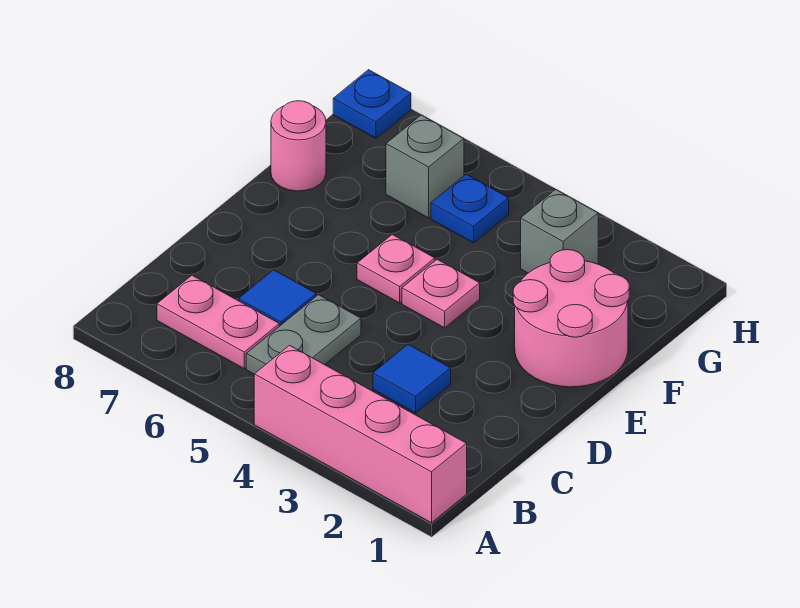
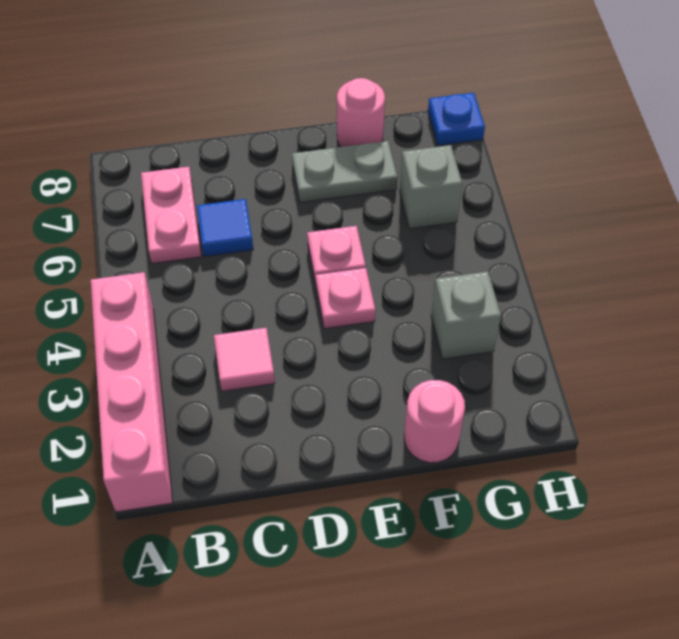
grey plate B5:C5 level 1 -> grey plate E7:F7 level 1
blue tile C3 level 1 -> pink tile C3 level 1
pink round brick E1:F2 level 1 -> pink round brick F1 level 1
blue plate G5 level 1 -> none

